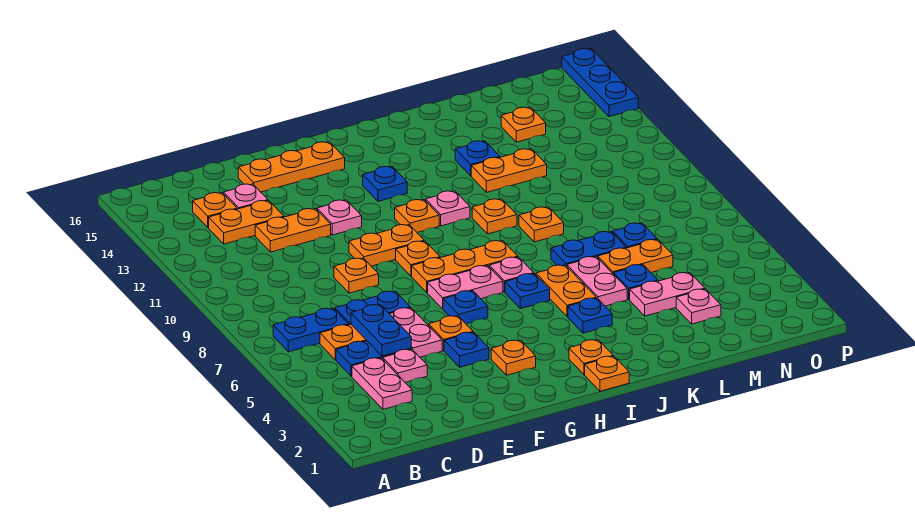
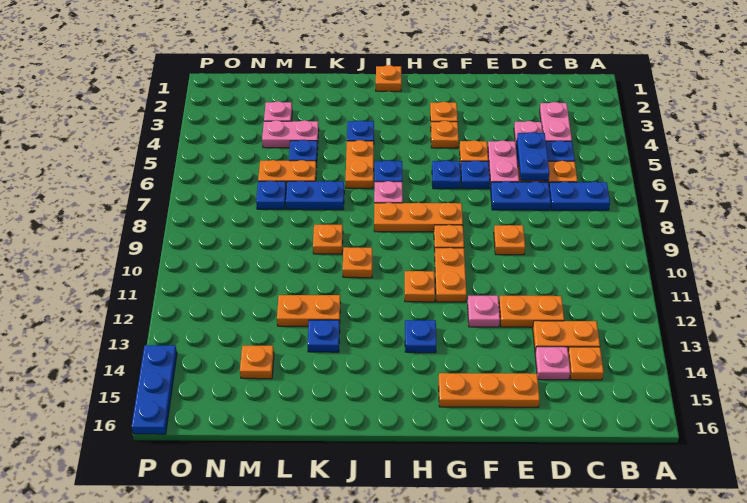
blue plate F4 level 1 -> blue plate F6 level 1
orange plate F10:G10 level 1 -> orange plate G10:G11 level 1
pink plate G7:H7 level 1 -> none
orange plate I2 level 1 -> orange plate G4 level 1
pink plate I11 level 1 -> none
pink plate K5:K6 level 1 -> none

